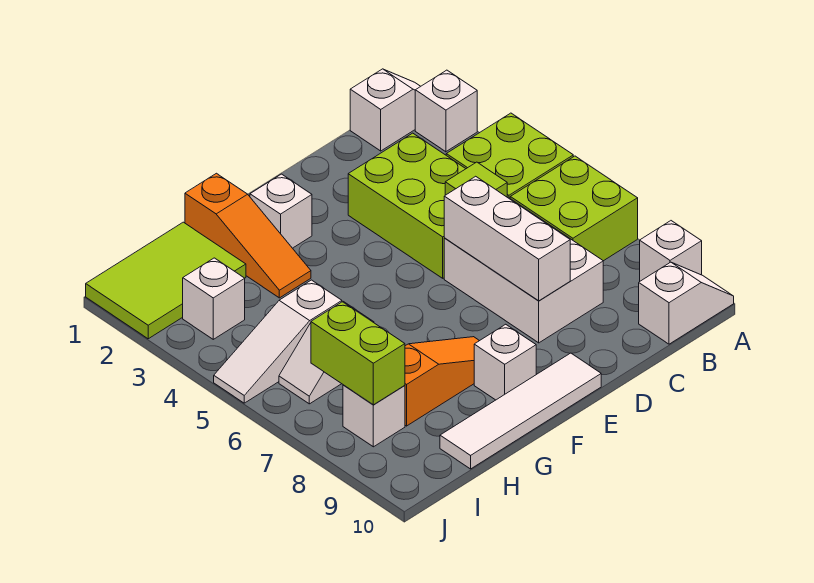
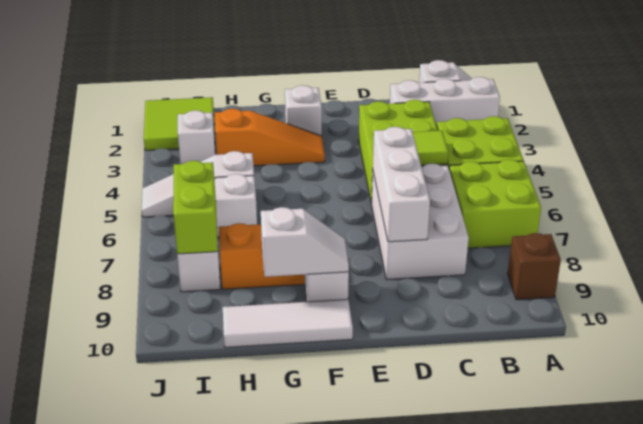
white brick A2 level 1 -> white brick A2:C2 level 1
white brick A9 level 1 -> brown brick A9 level 1
white slope A10:B10 level 1 top B -> white slope F9:G9 level 2 top G
white tile E10:H10 level 1 -> white tile F10:H10 level 1
orange slope G1:G3 level 1 top 1 -> orange slope F3:H3 level 1 top H
lime tile H1:J2 level 1 -> lime tile I1:J2 level 1

